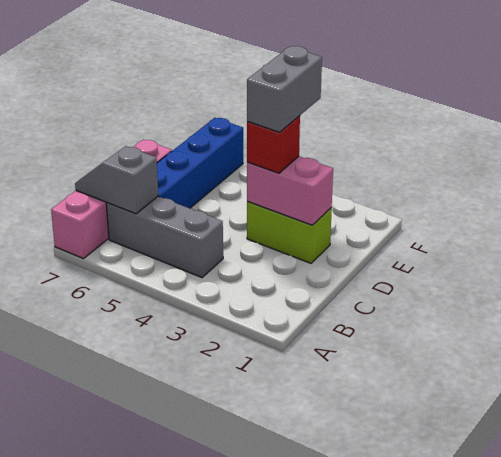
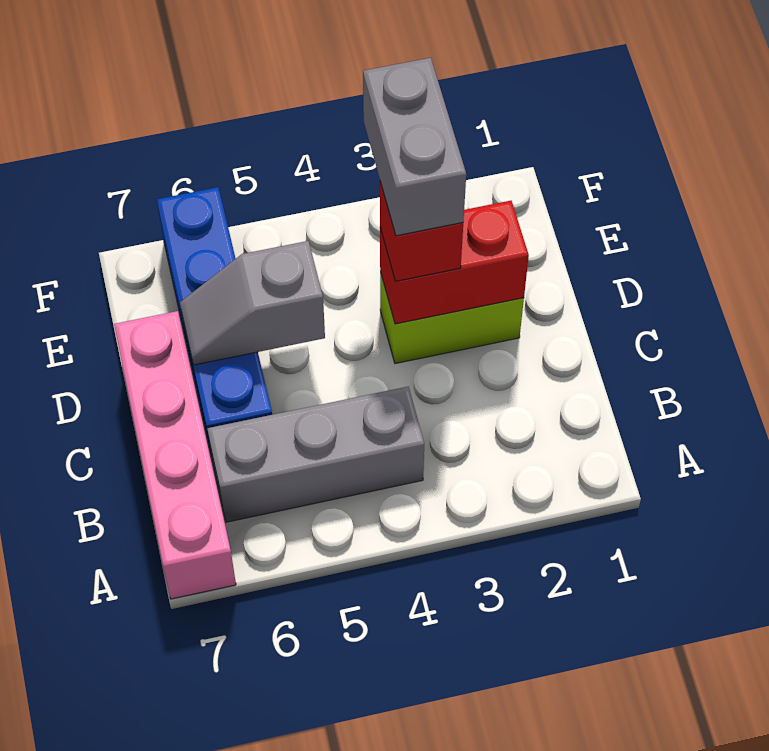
grey slope B6:B7 level 2 top 6 -> grey slope D5:D6 level 2 top 5
pink brick D2:D3 level 2 -> red brick D2:D3 level 2

